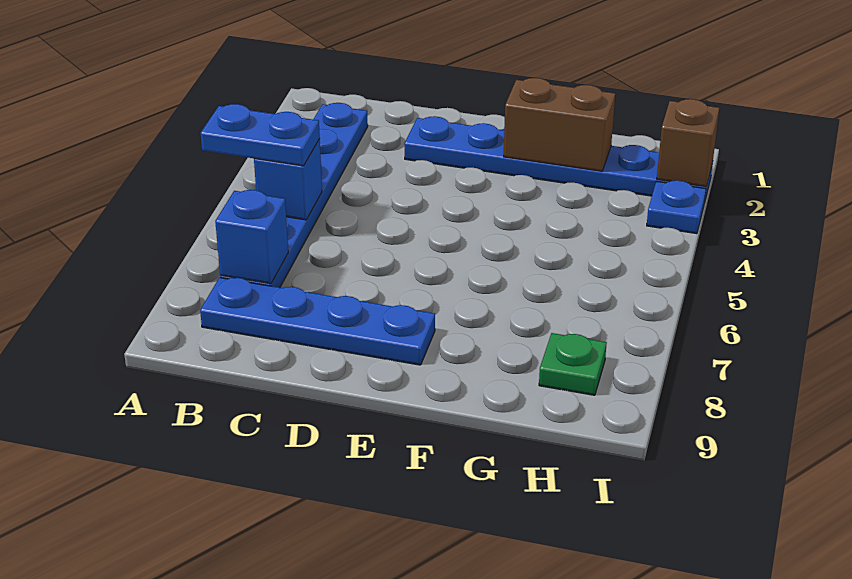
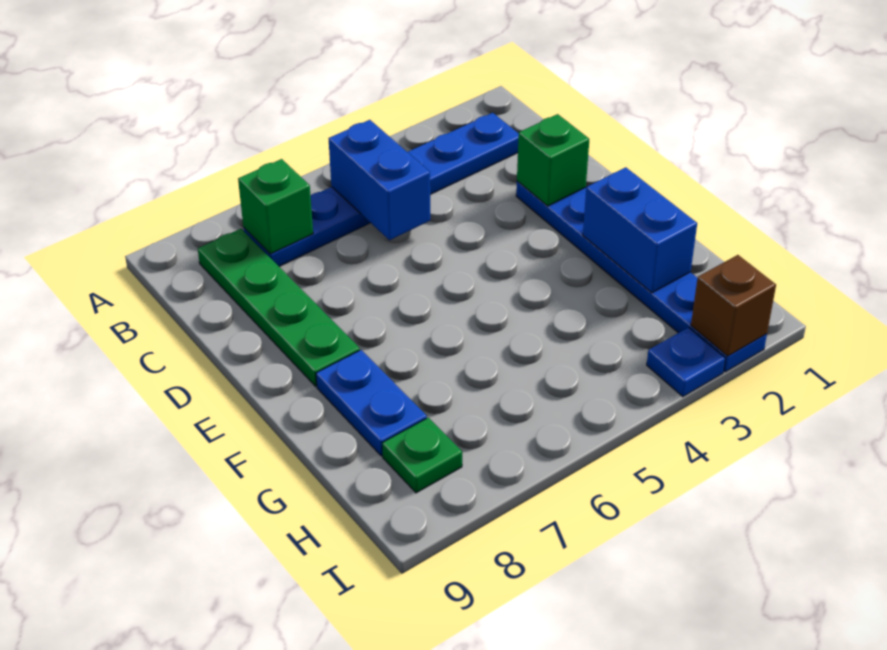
blue plate A5:B5 level 3 -> blue plate F8:G8 level 1
blue brick B5 level 2 -> blue brick B5:C5 level 2
blue brick B7 level 2 -> green brick B7 level 2
blue plate B8:E8 level 1 -> green plate B8:E8 level 1
none -> green brick D2 level 2
brown brick F2:G2 level 2 -> blue brick F2:G2 level 2

